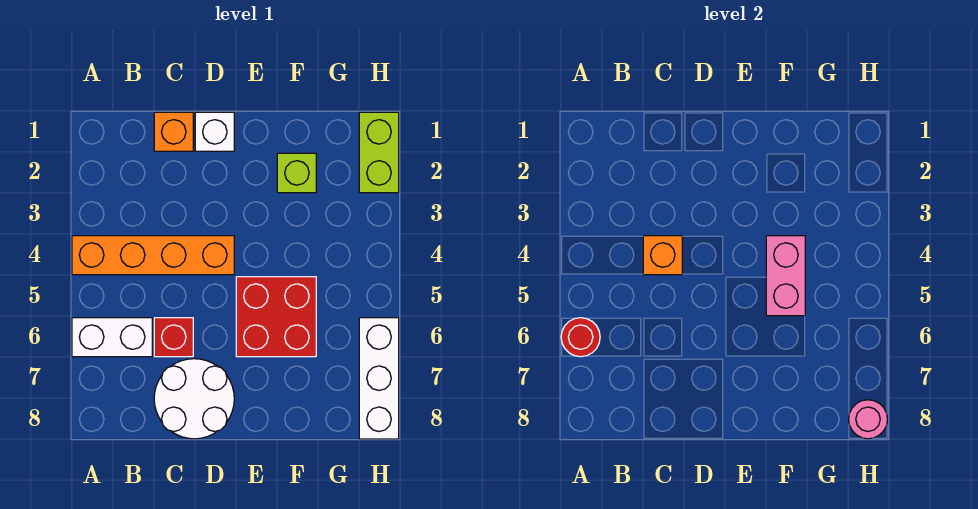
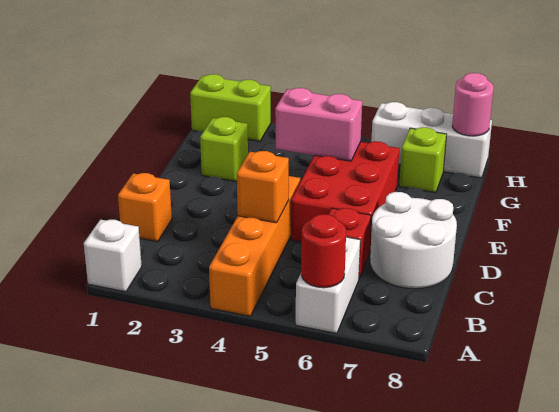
white brick D1 level 1 -> white brick A1 level 1
red brick E5:F6 level 1 -> red brick D5:F6 level 1
none -> lime brick G7 level 1

